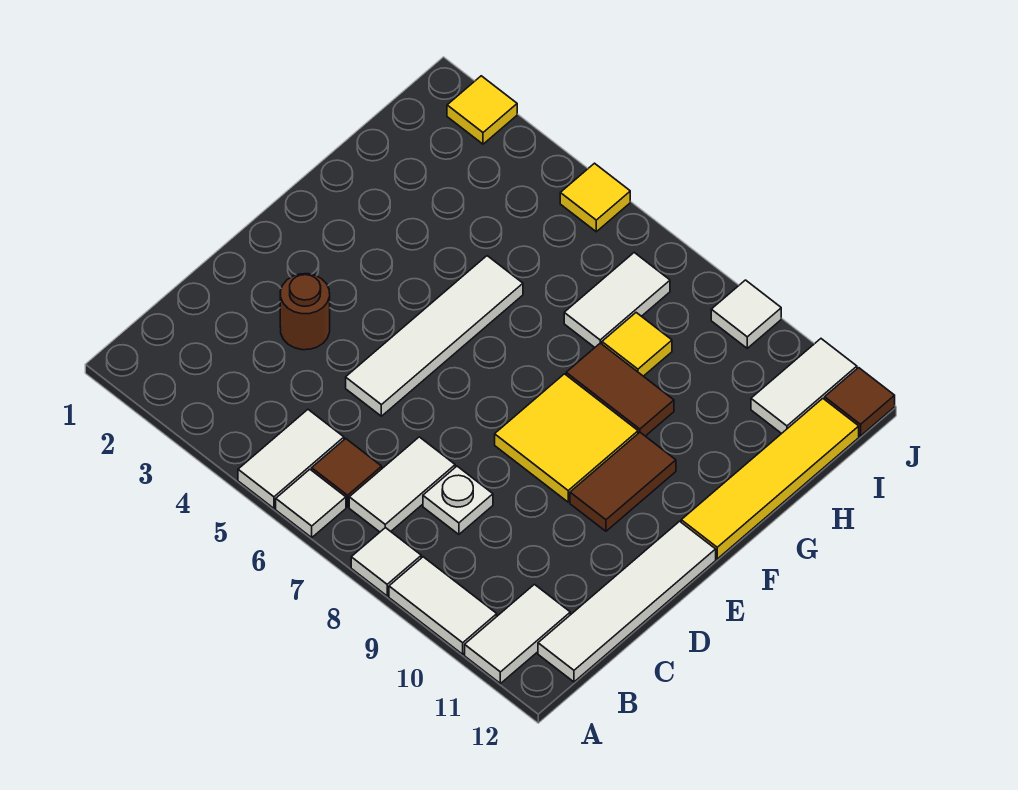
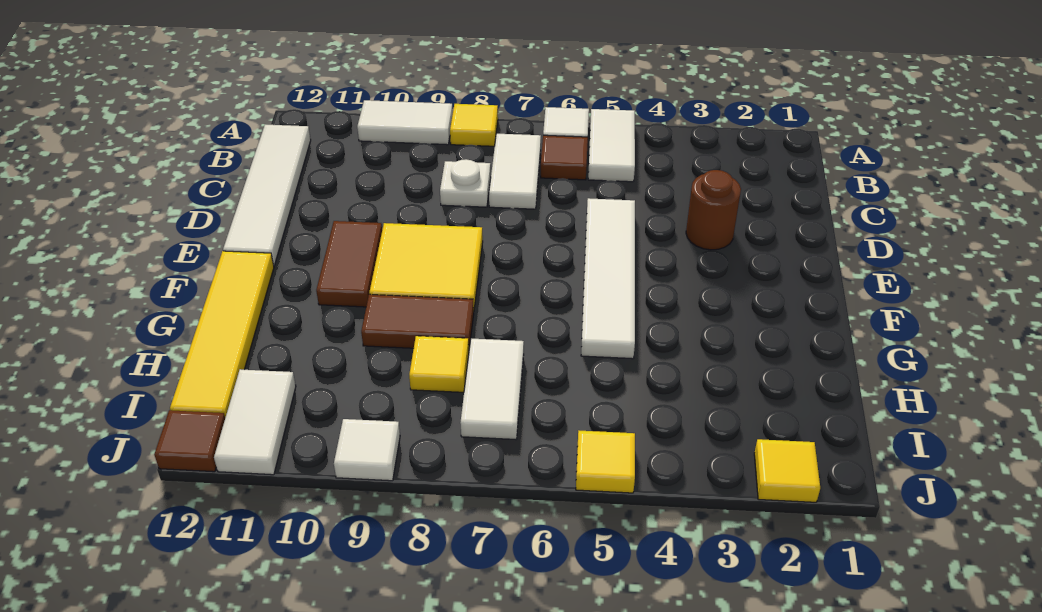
white tile A8 level 1 -> yellow tile A8 level 1
white tile A11:B11 level 1 -> none

